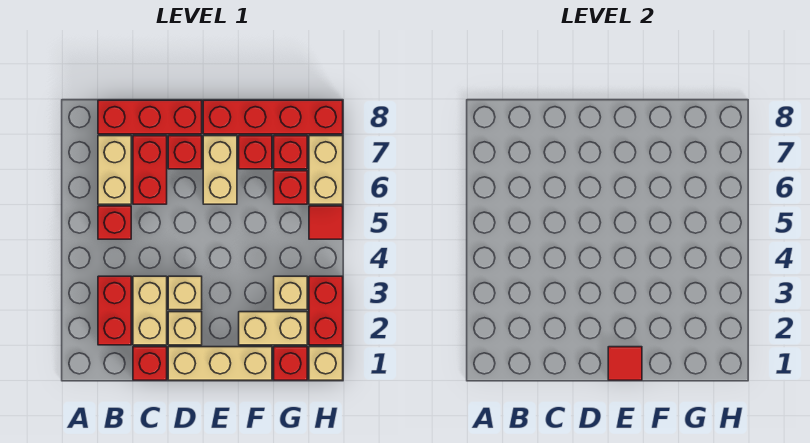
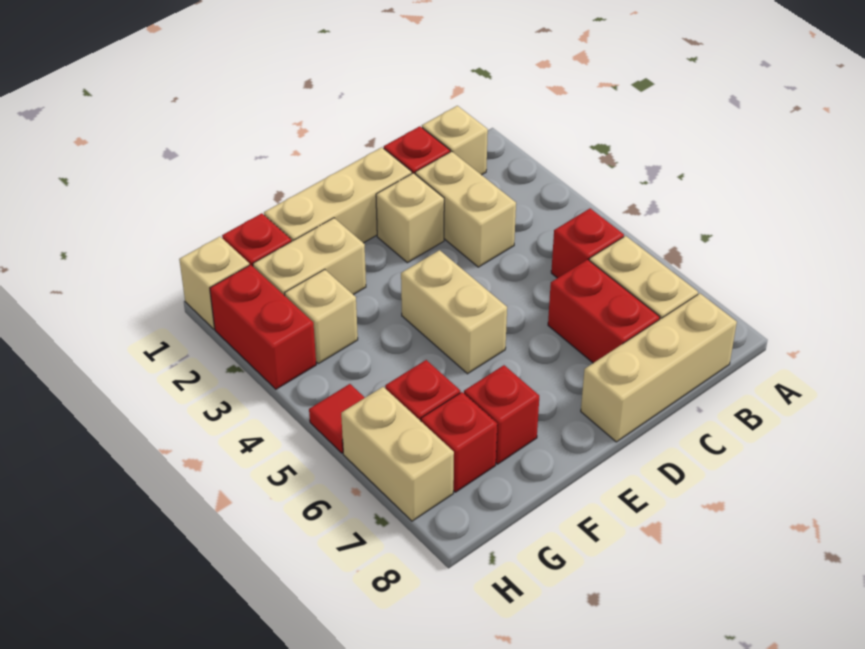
red brick B2:B3 level 1 -> none
red brick B8:D8 level 1 -> tan brick B8:D8 level 1
tan brick D3 level 1 -> tan brick B1 level 1
red brick D7 level 1 -> none
red tile E1 level 2 -> none
tan brick E6:E7 level 1 -> tan brick E4:E5 level 1
red brick E8:H8 level 1 -> none

